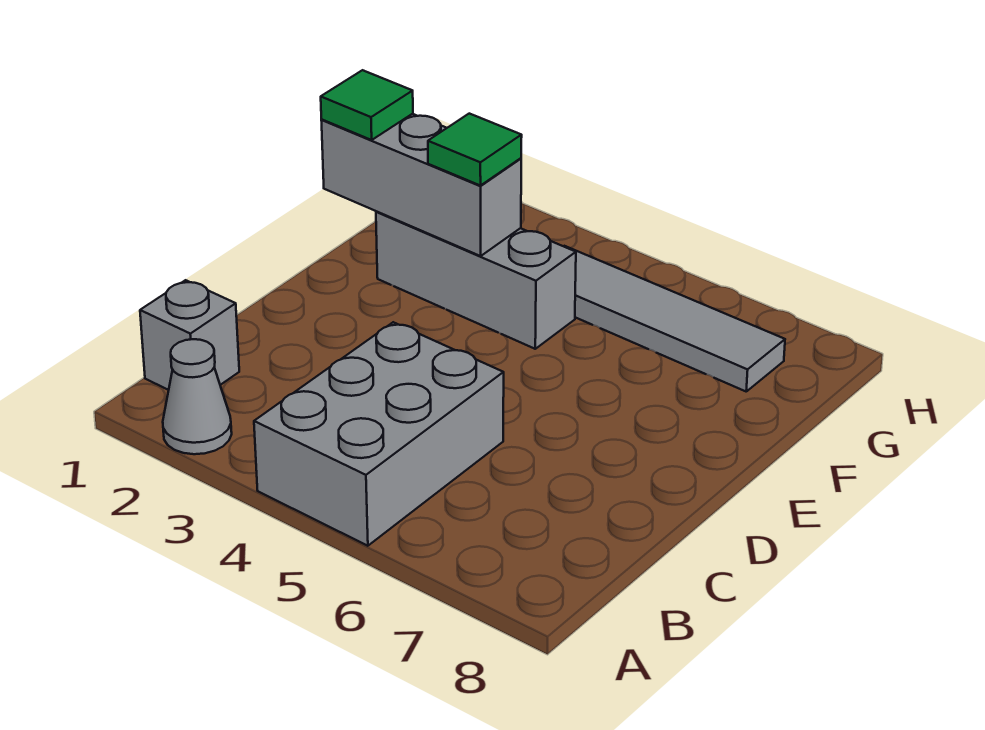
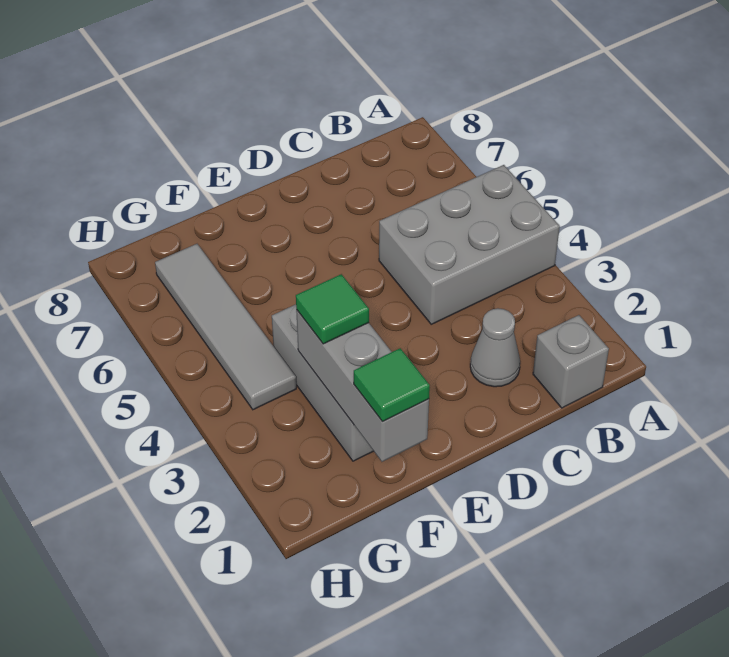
grey cone A2 level 1 -> grey cone C2 level 1

